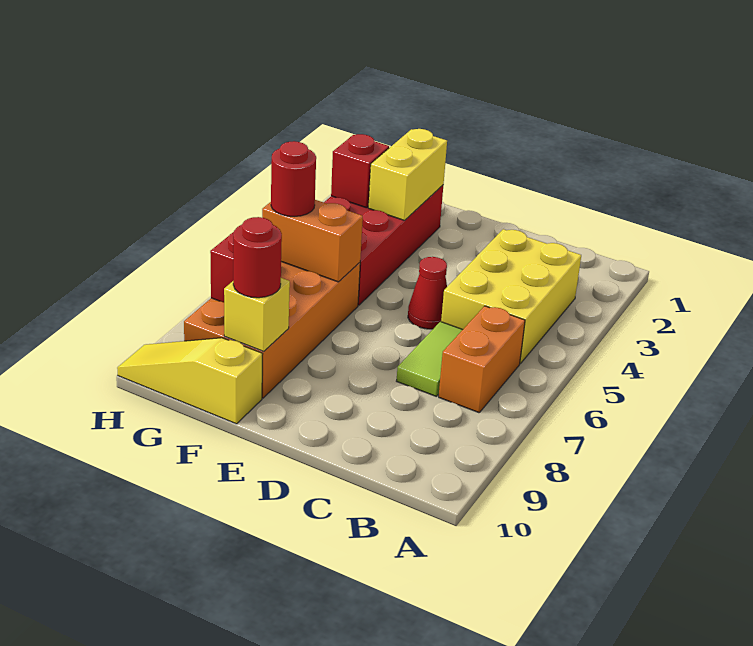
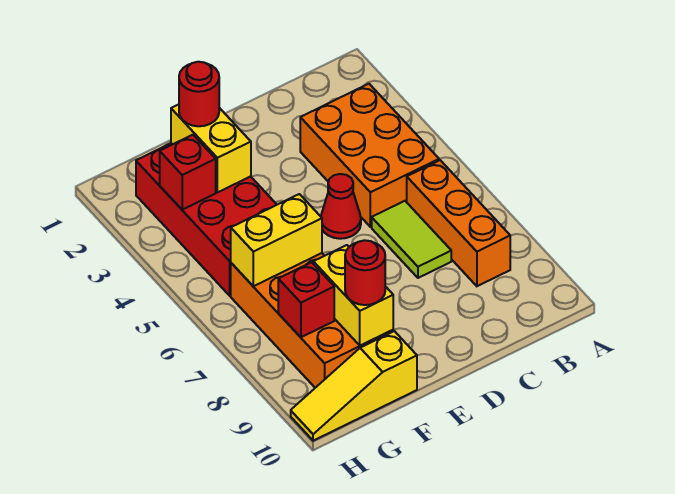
yellow brick B3:C5 level 1 -> orange brick B3:C5 level 1
orange brick B6:B7 level 1 -> orange brick B6:B8 level 1
orange brick F6:G6 level 2 -> yellow brick F6:G6 level 2
yellow brick F9 level 2 -> yellow brick F8:F9 level 2
red round brick G6 level 3 -> red round brick F2 level 3

